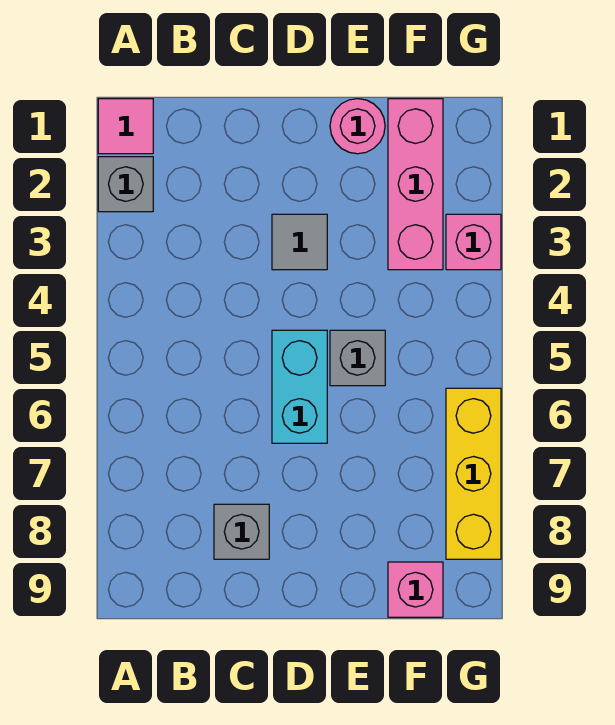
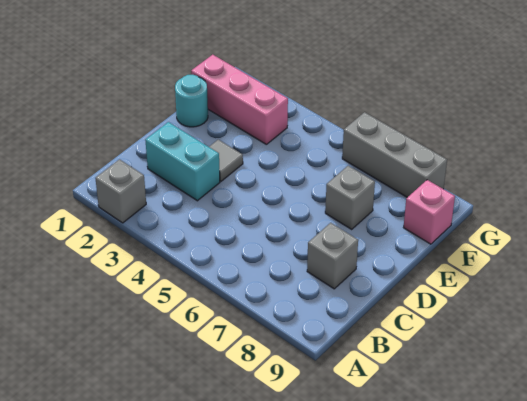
pink tile A1 level 1 -> none
cyan brick D5:D6 level 1 -> cyan brick C2:C3 level 1
pink round brick E1 level 1 -> cyan round brick E1 level 1
grey brick E5 level 1 -> grey brick E7 level 1
pink brick G3 level 1 -> none
yellow brick G6:G8 level 1 -> grey brick G6:G8 level 1

